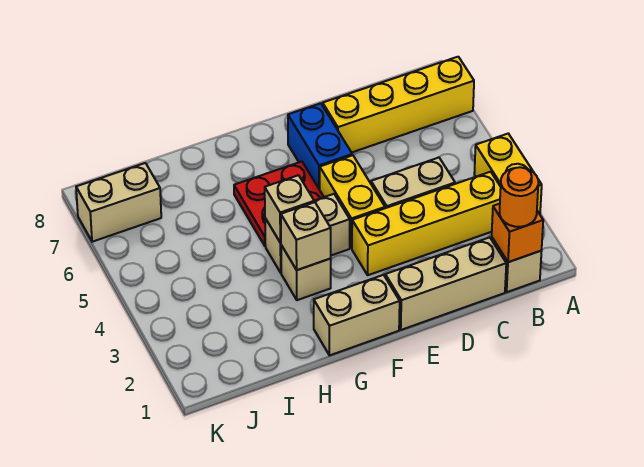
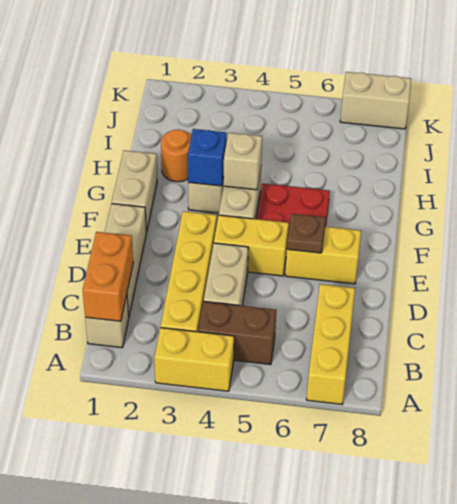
yellow brick A7:D7 level 1 -> yellow brick A7:C7 level 1
orange brick B1 level 2 -> orange brick B1:C1 level 2
orange round brick B1 level 3 -> orange round brick H2 level 1
none -> brown brick B4:B5 level 1
blue brick E6:E7 level 1 -> yellow brick E6:E7 level 1
none -> brown plate E6 level 2
tan brick G3 level 2 -> blue brick G3 level 2
tan brick J7:K7 level 1 -> tan brick K7:K8 level 1

